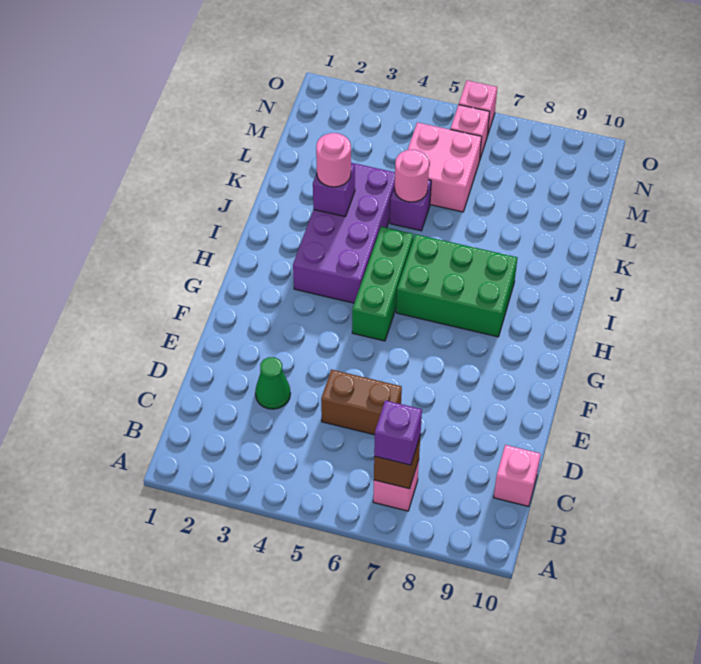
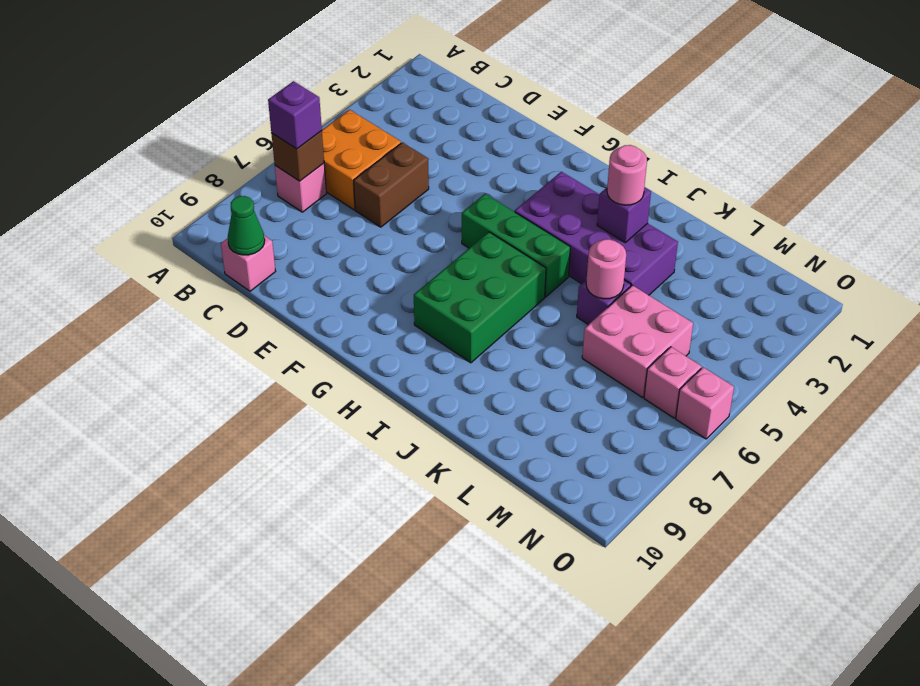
none -> orange brick B5:C6 level 1
green cone D3 level 1 -> green cone C10 level 2

